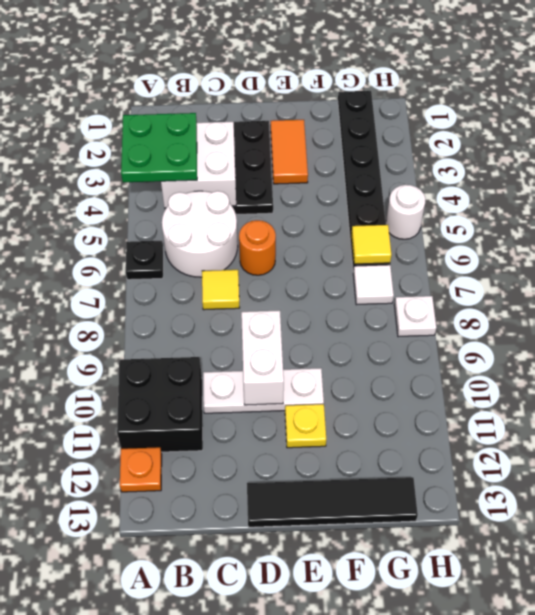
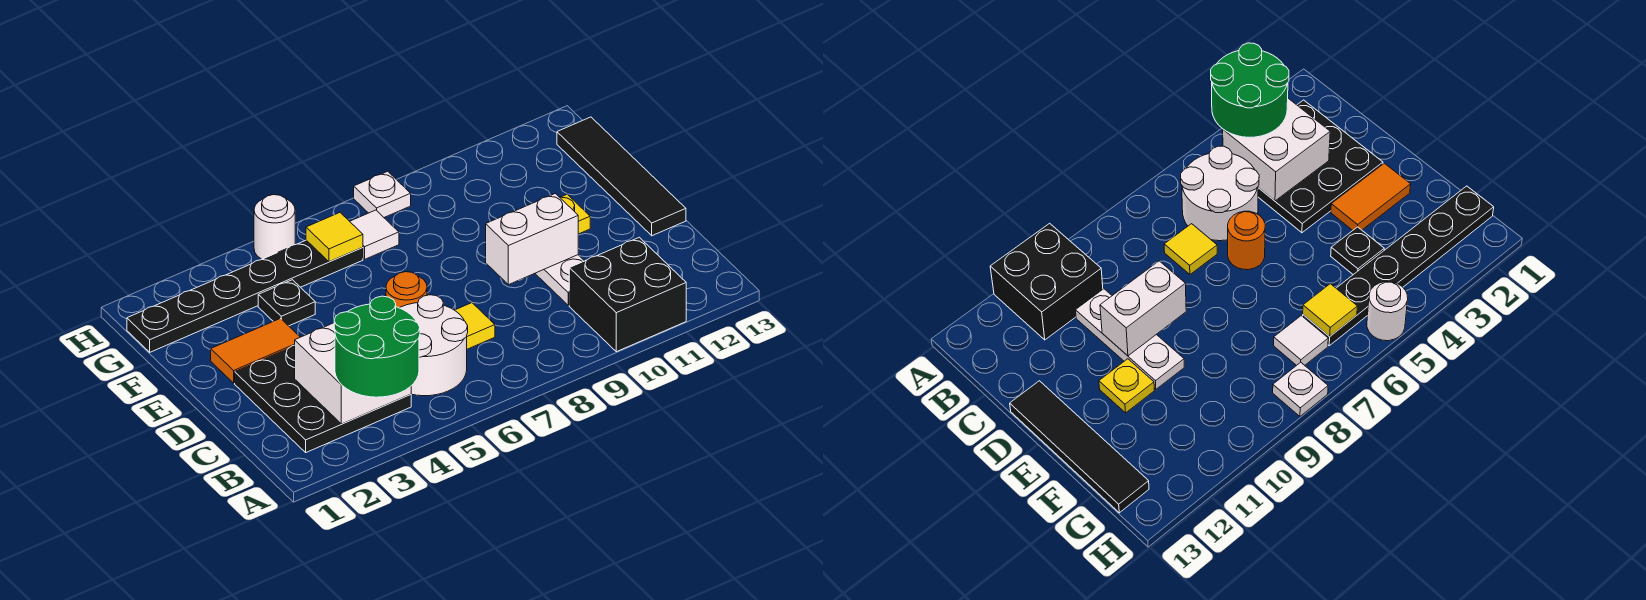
green plate A3:B4 level 3 -> green round brick A3:B4 level 3
black plate A6 level 1 -> black plate F4 level 1
orange plate A12 level 1 -> none

